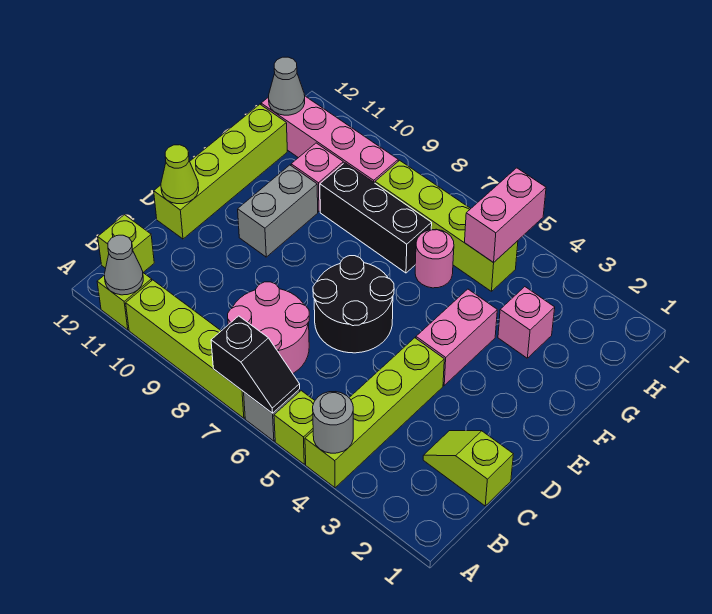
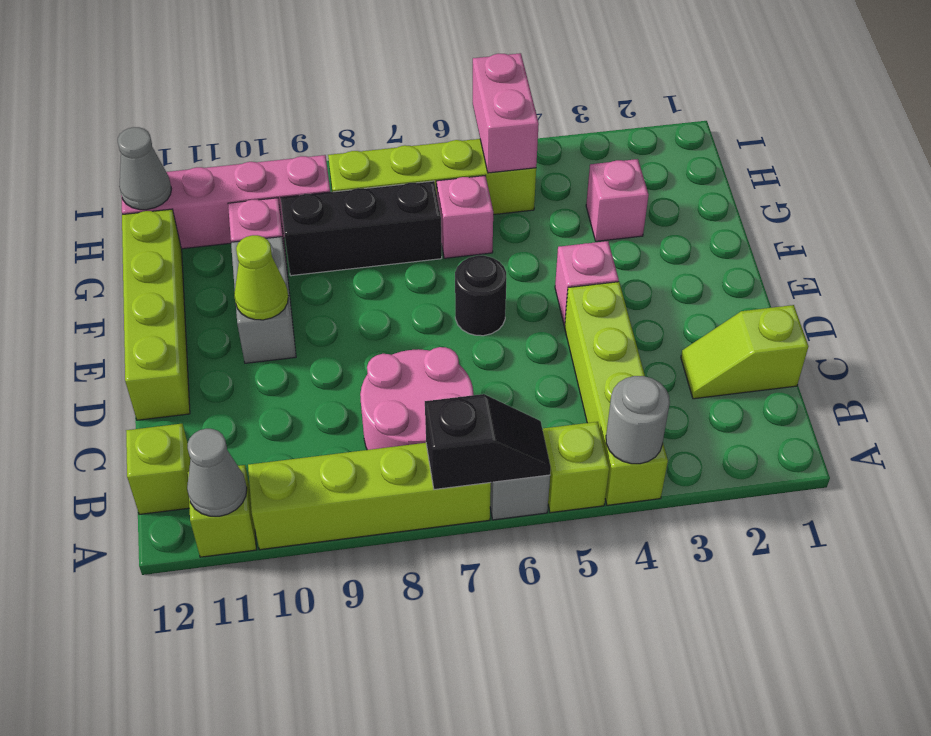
black round brick D6:E7 level 1 -> black round brick E6 level 1
lime cone D12 level 2 -> lime cone E10 level 2
pink brick E4:F4 level 1 -> pink brick E4 level 1
pink round brick G6 level 1 -> pink brick G6 level 1

